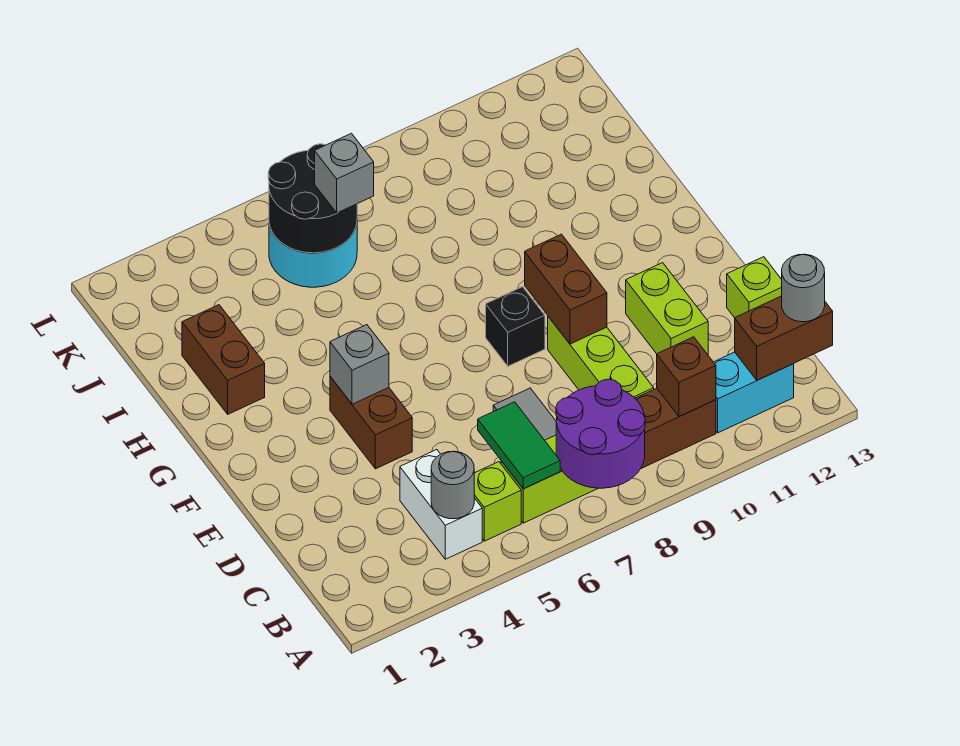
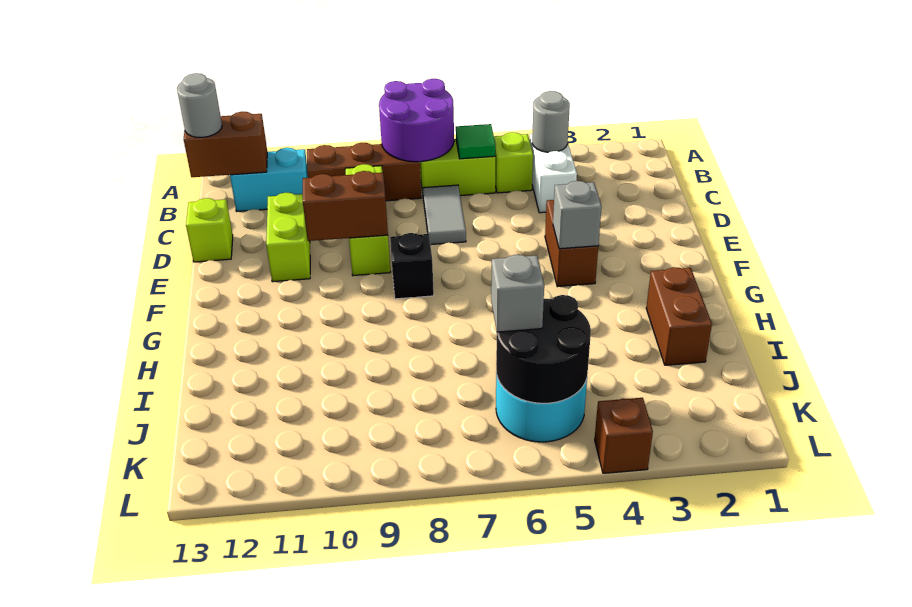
green tile B6:C6 level 2 -> green tile B6 level 2
brown brick B10 level 2 -> brown brick L4 level 1
brown brick E9:F9 level 2 -> brown brick E9:E10 level 2

